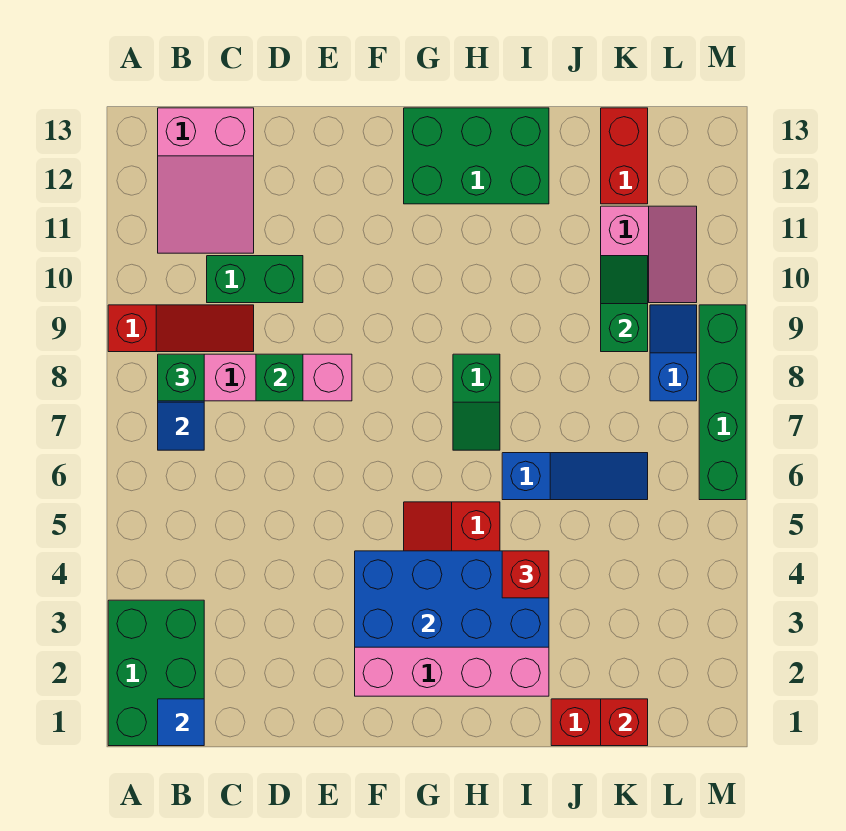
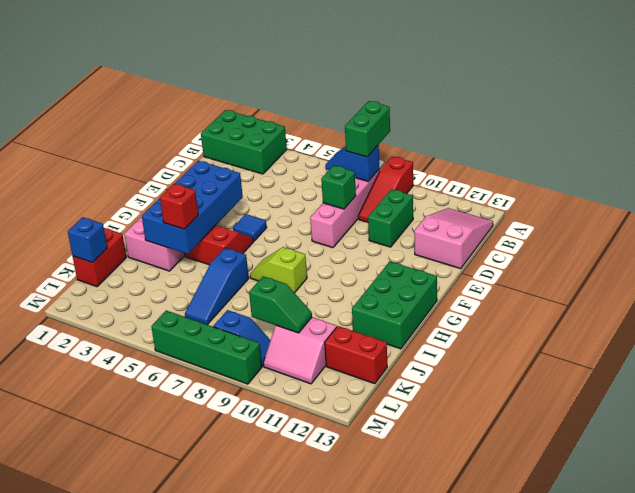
blue tile B1 level 2 -> blue tile F5 level 1
green brick B8 level 3 -> green brick A8:B8 level 3
pink slope B11:C13 level 1 top 13 -> pink slope B12:D13 level 1 top D
green slope H7:H8 level 1 top 8 -> lime slope H7:H8 level 1 top 8
red brick K1 level 2 -> blue brick K1 level 2

